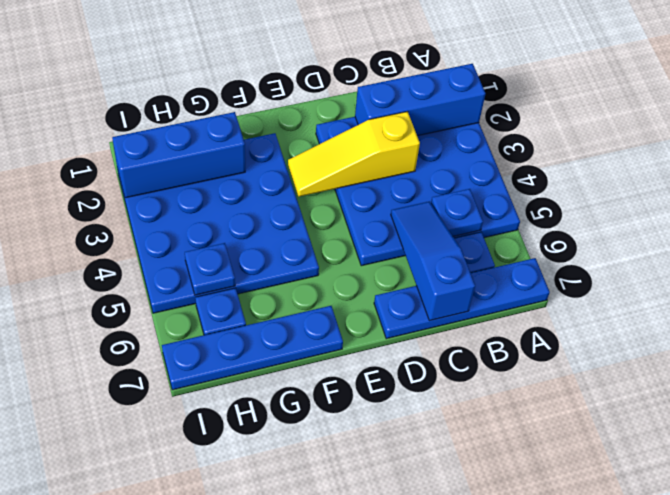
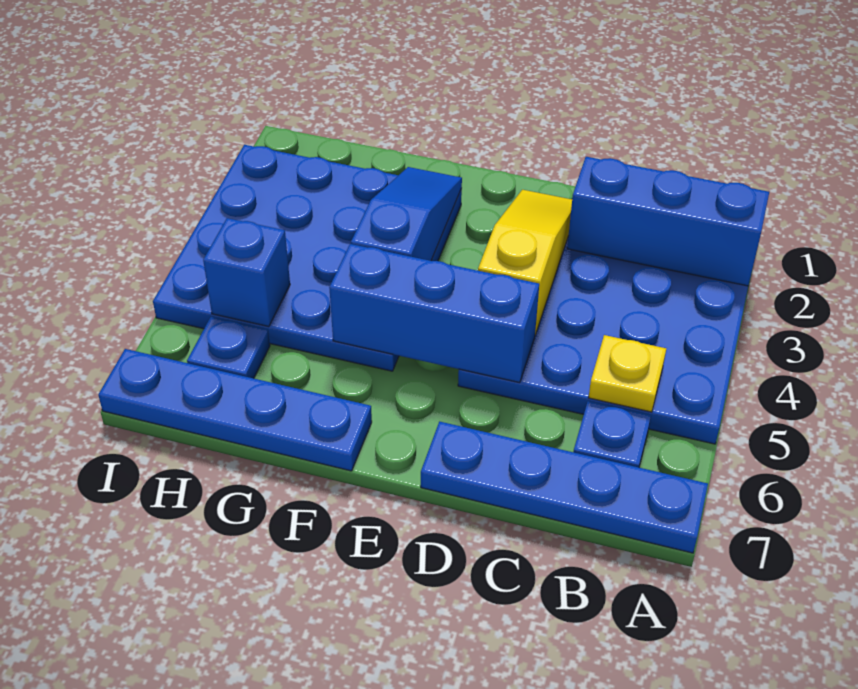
blue plate B5 level 2 -> yellow plate B5 level 2
yellow slope C3:E3 level 2 top C -> yellow slope D2:D4 level 2 top 4
blue slope C5:C7 level 2 top 7 -> blue slope F2:F4 level 2 top 4
blue brick G2:I2 level 2 -> blue brick D5:F5 level 2
blue plate H5 level 2 -> blue brick H5 level 2

